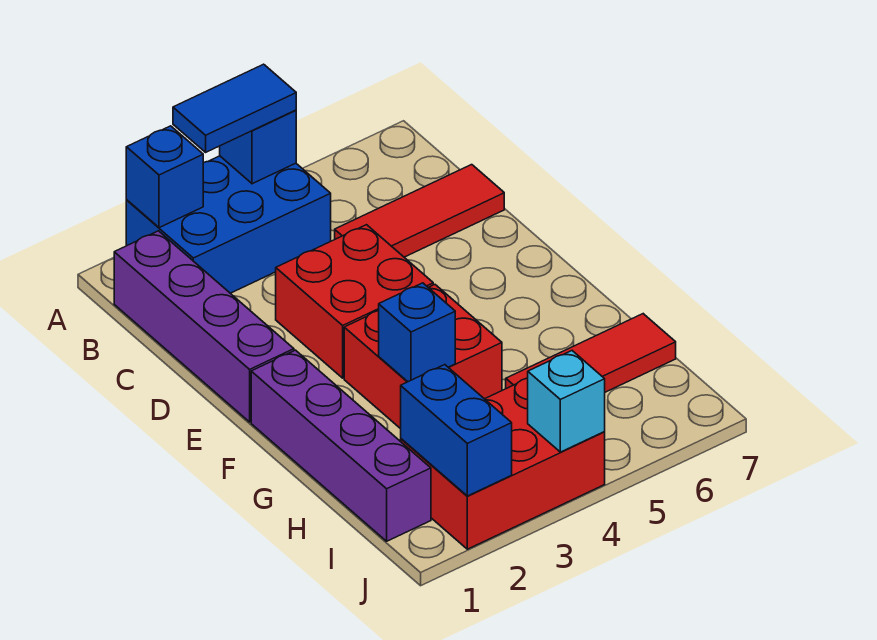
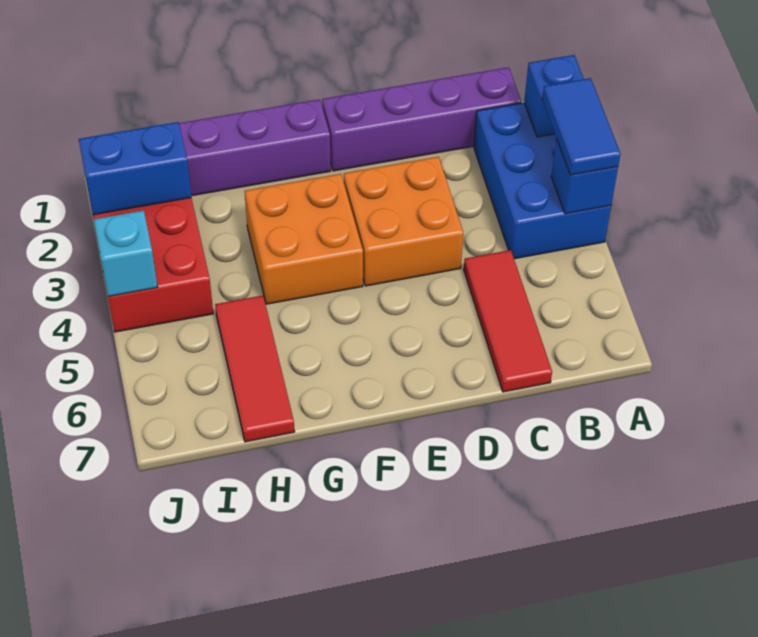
red brick D3:E4 level 1 -> orange brick D3:E4 level 1
red brick F3:G4 level 1 -> orange brick F3:G4 level 1
blue brick G3 level 2 -> none

